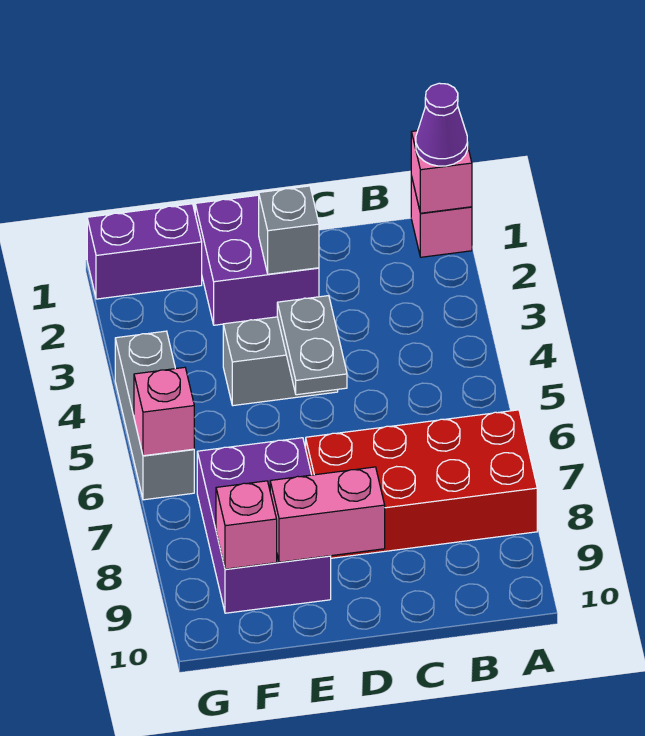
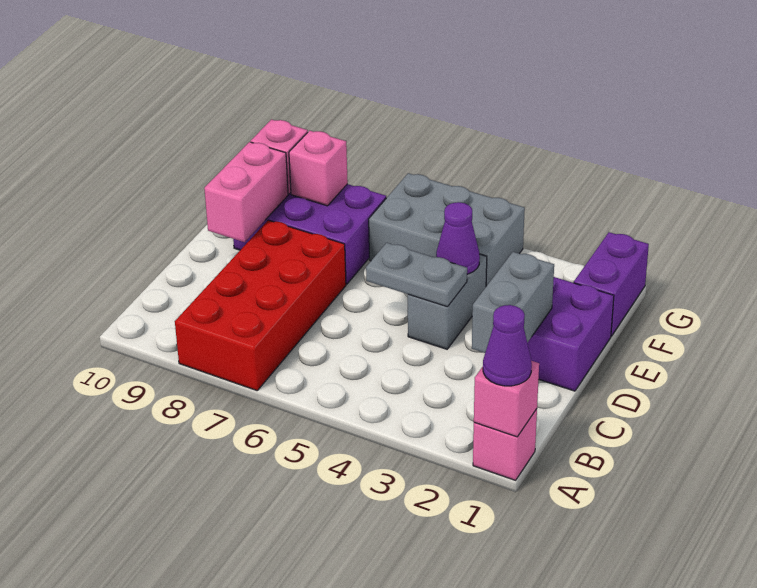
grey brick D2 level 2 -> grey brick C2:D2 level 2
none -> purple cone E4 level 2
grey brick G4:G6 level 1 -> grey brick F4:G6 level 1
pink brick G6 level 2 -> pink brick F8 level 2

